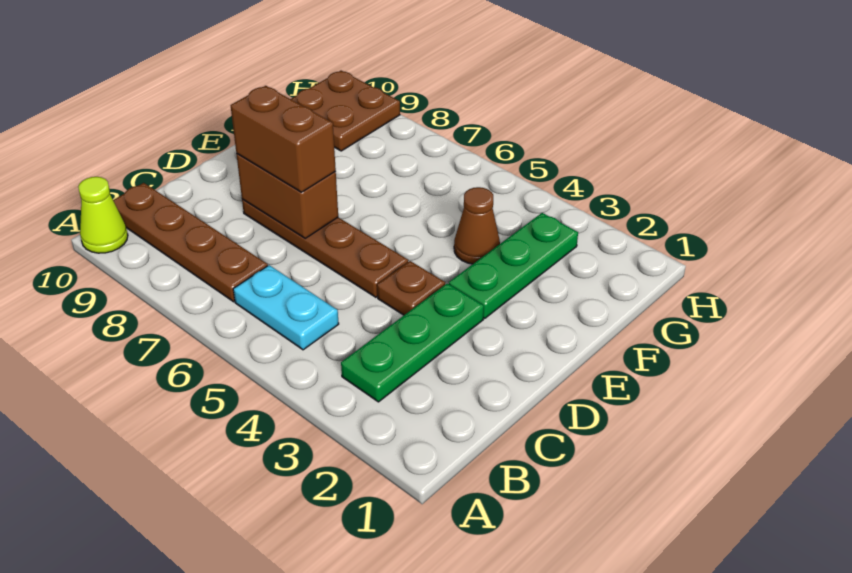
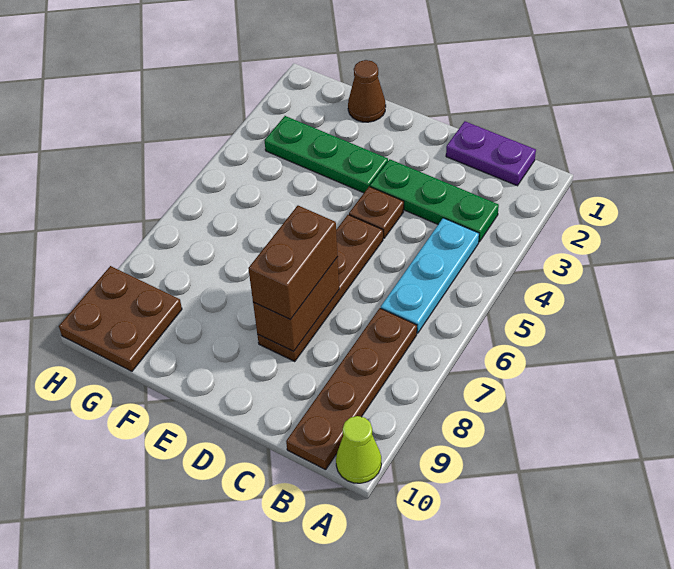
none -> purple plate B1:C1 level 1
cyan plate B5:B6 level 1 -> cyan plate B4:B6 level 1
brown cone F4 level 1 -> brown cone F1 level 1

